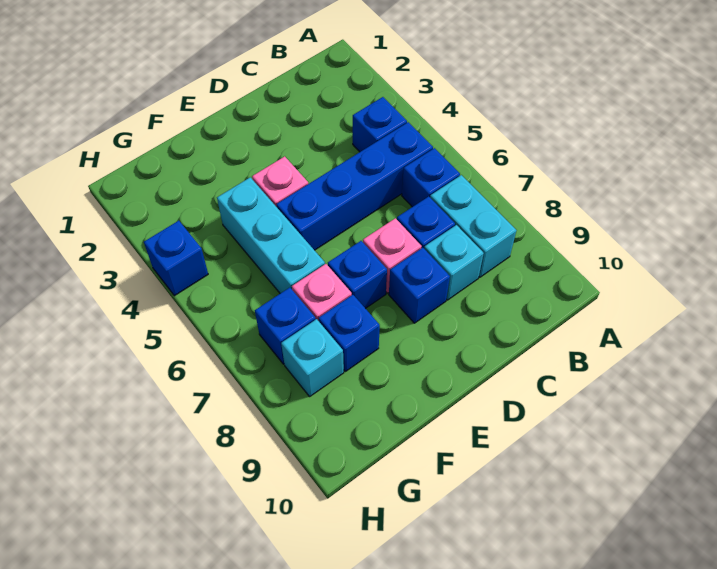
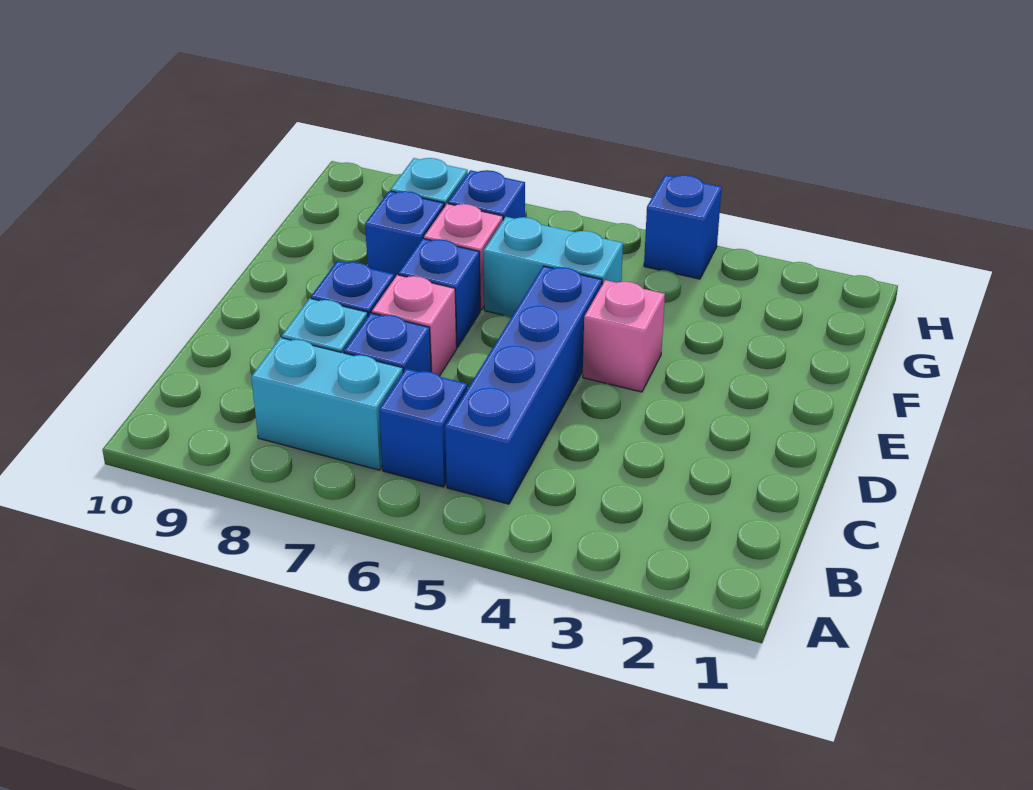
blue brick B4 level 1 -> none
cyan brick F4:F6 level 1 -> cyan brick F5:F6 level 1

